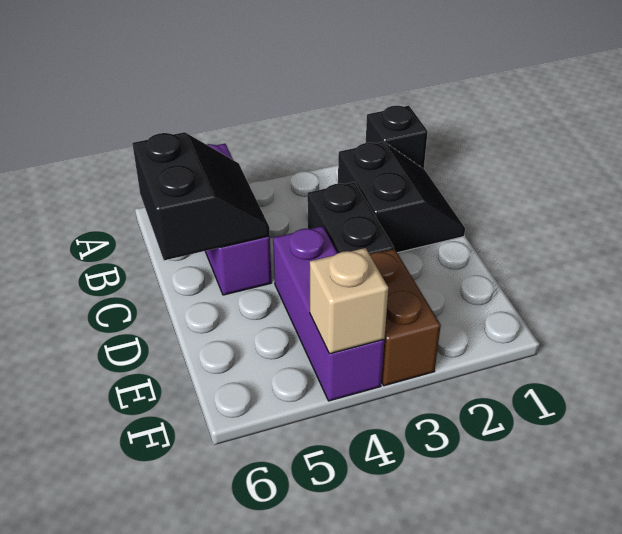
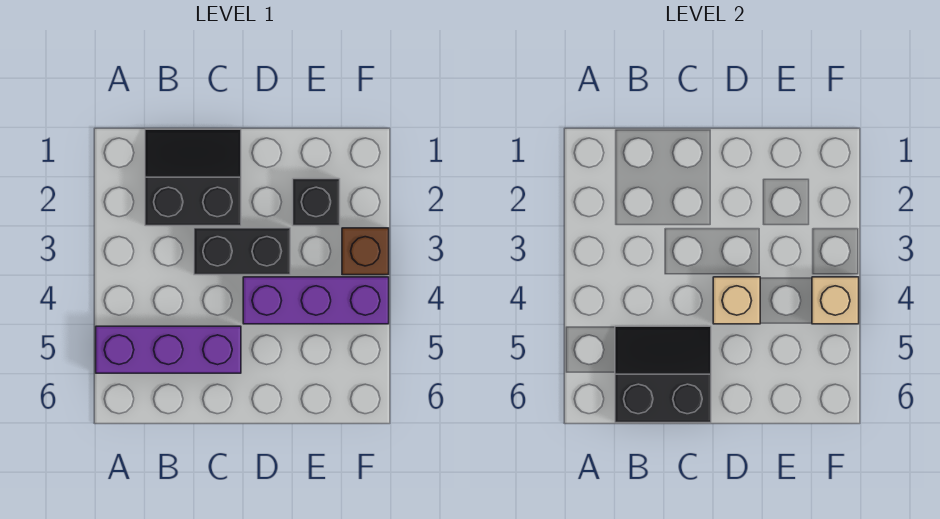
black brick A1 level 1 -> black brick E2 level 1
none -> tan brick D4 level 2
brown brick E3:F3 level 1 -> brown brick F3 level 1

